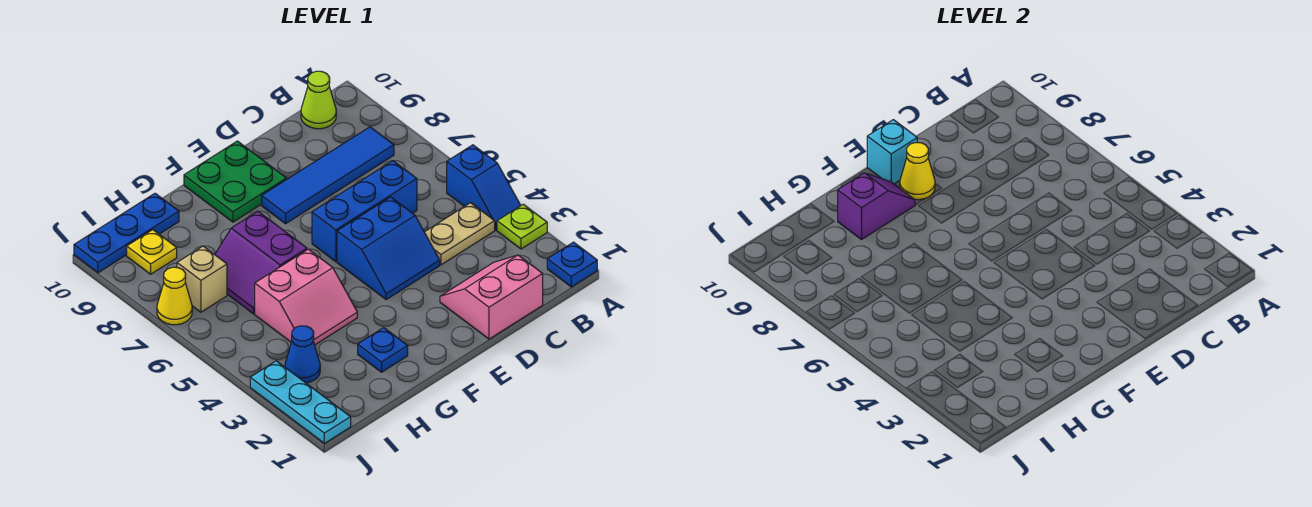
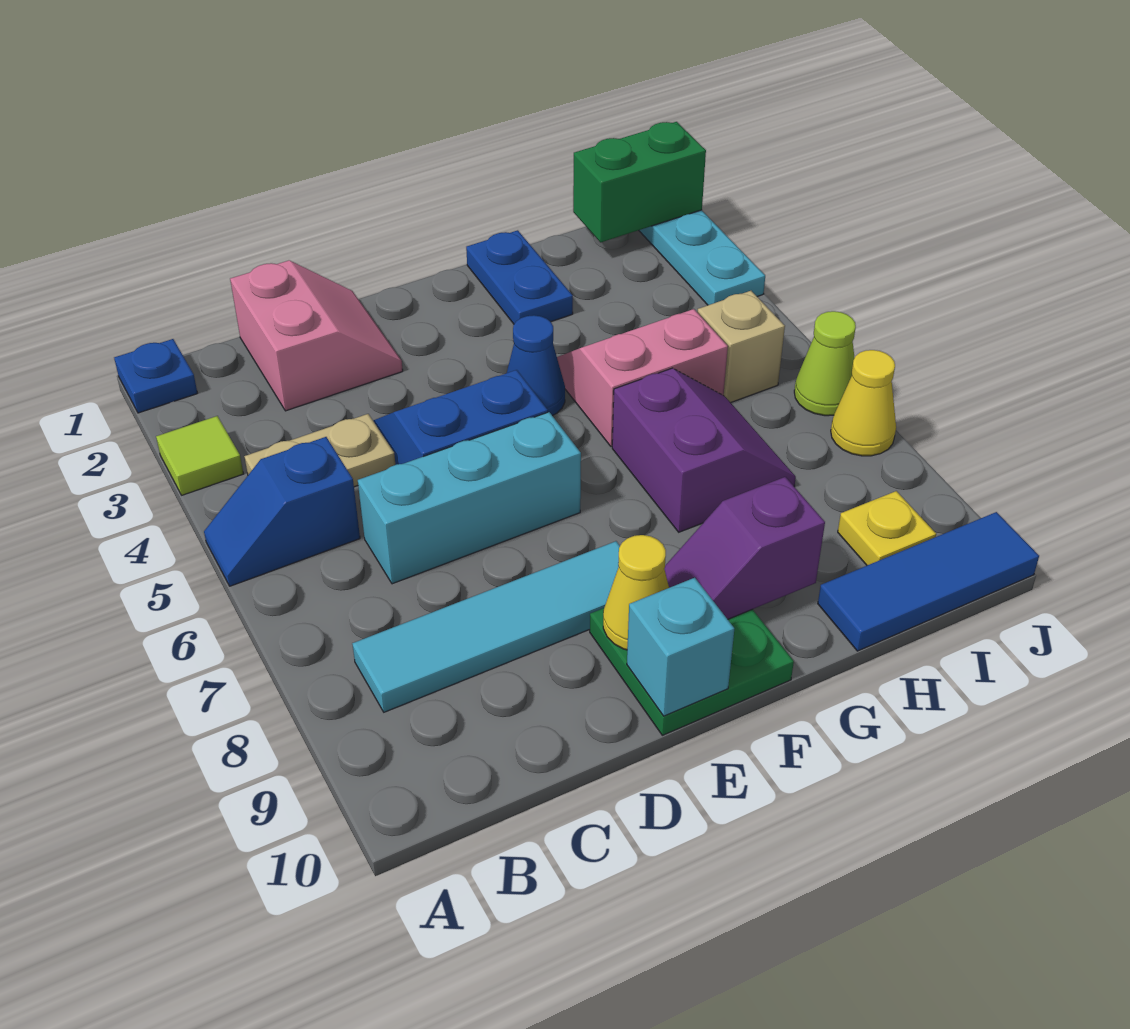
lime plate A3 level 1 -> lime tile A3 level 1
blue slope A4:A5 level 1 top 5 -> blue slope A5:B5 level 1 top B
blue tile B8:E8 level 1 -> cyan tile B8:E8 level 1
lime cone B10 level 1 -> lime cone J6 level 1
pink slope C1:D2 level 1 top 1 -> pink slope C1:D2 level 1 top C
blue brick C6:E6 level 1 -> cyan brick C6:E6 level 1
blue plate G2 level 1 -> blue plate G1:G2 level 1
blue plate H10:J10 level 1 -> blue tile H10:J10 level 1
none -> green brick I1:J1 level 2
blue cone I3 level 1 -> blue cone F4 level 1
tan brick I7 level 1 -> tan brick I5 level 1

